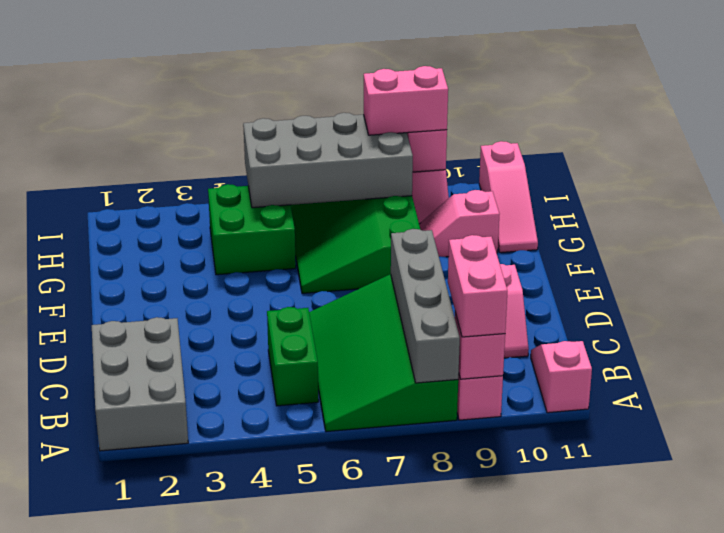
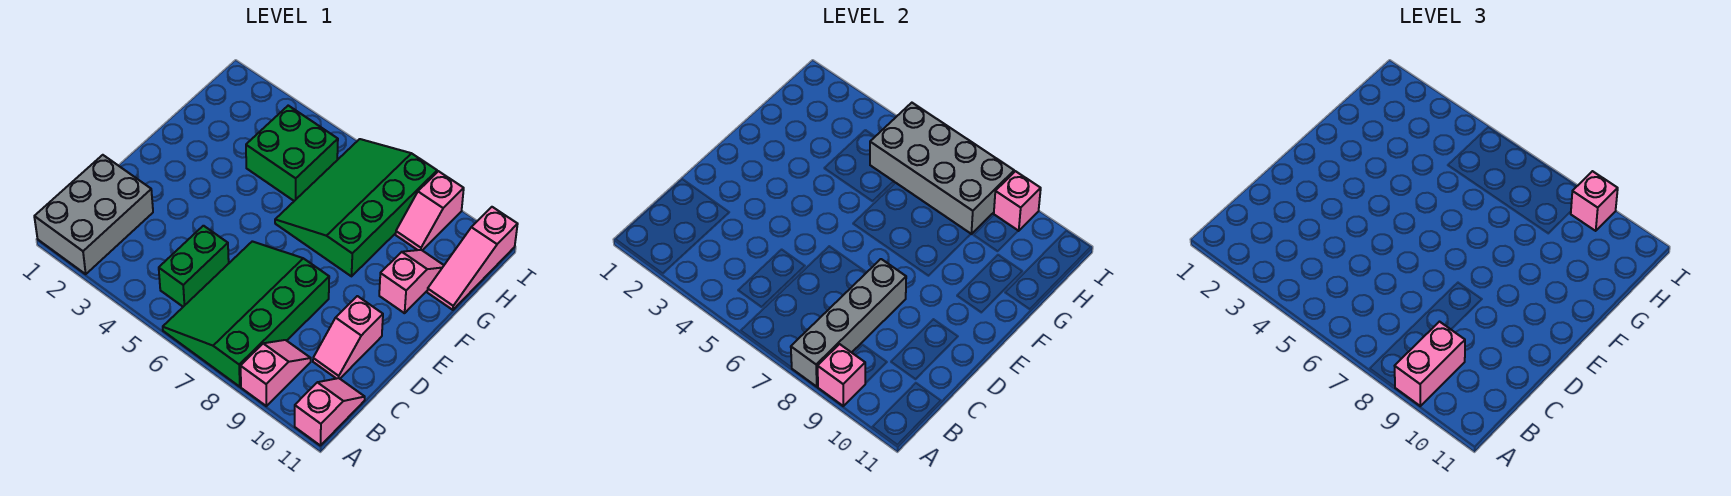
pink slope G9:G10 level 1 top 10 -> pink slope F10:G10 level 1 top F
pink brick I8:I9 level 3 -> pink brick I9 level 3

